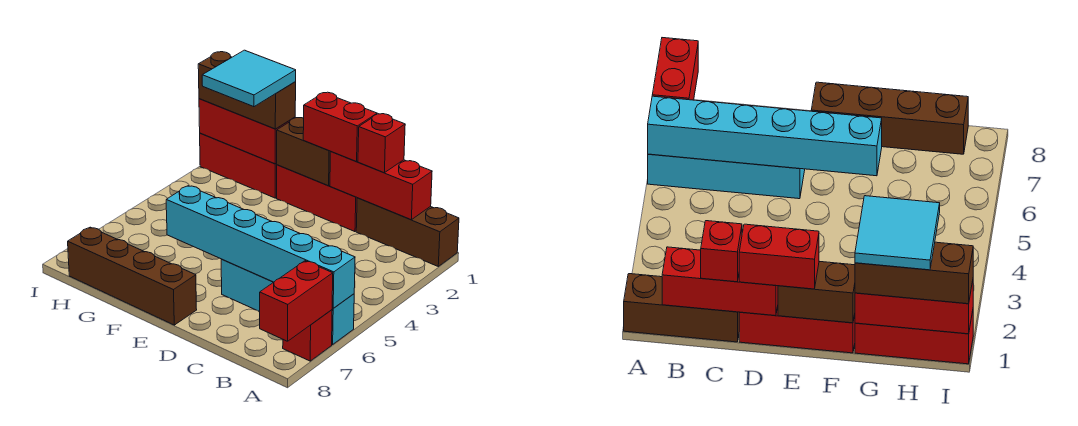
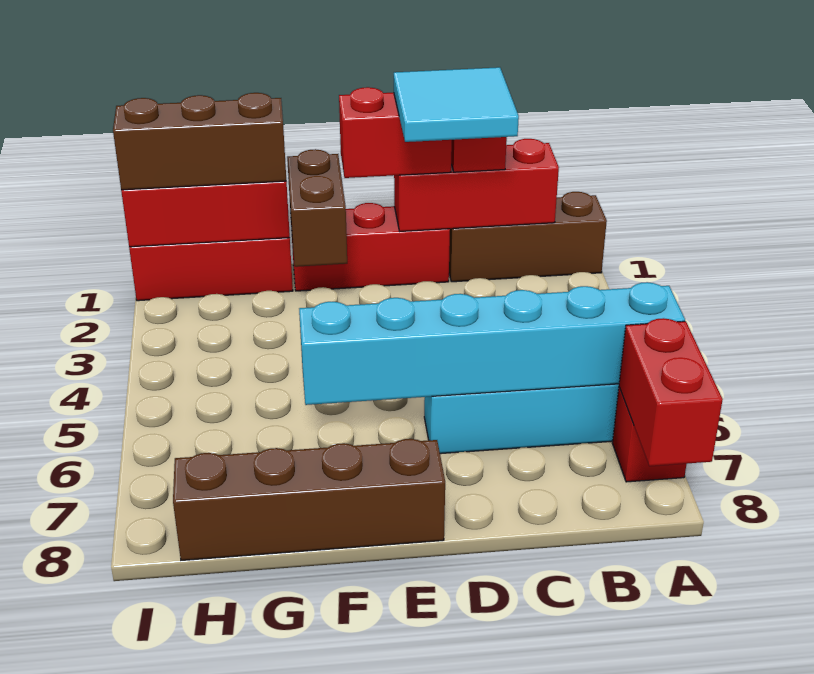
brown brick E1:F1 level 2 -> brown brick F1:F2 level 2
cyan tile G1:H2 level 4 -> cyan tile C1:D2 level 4

